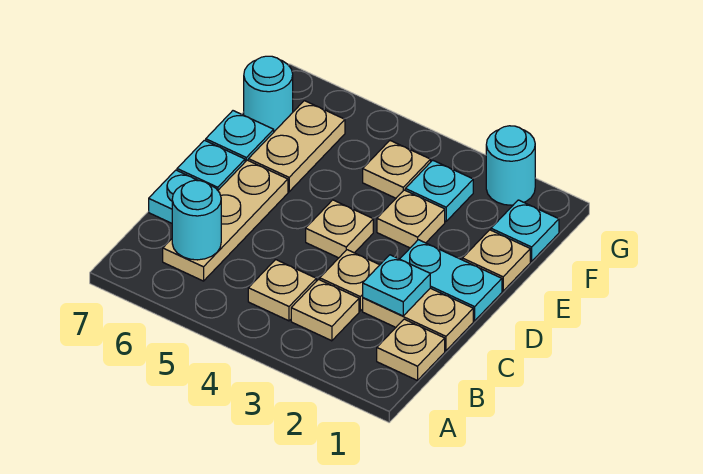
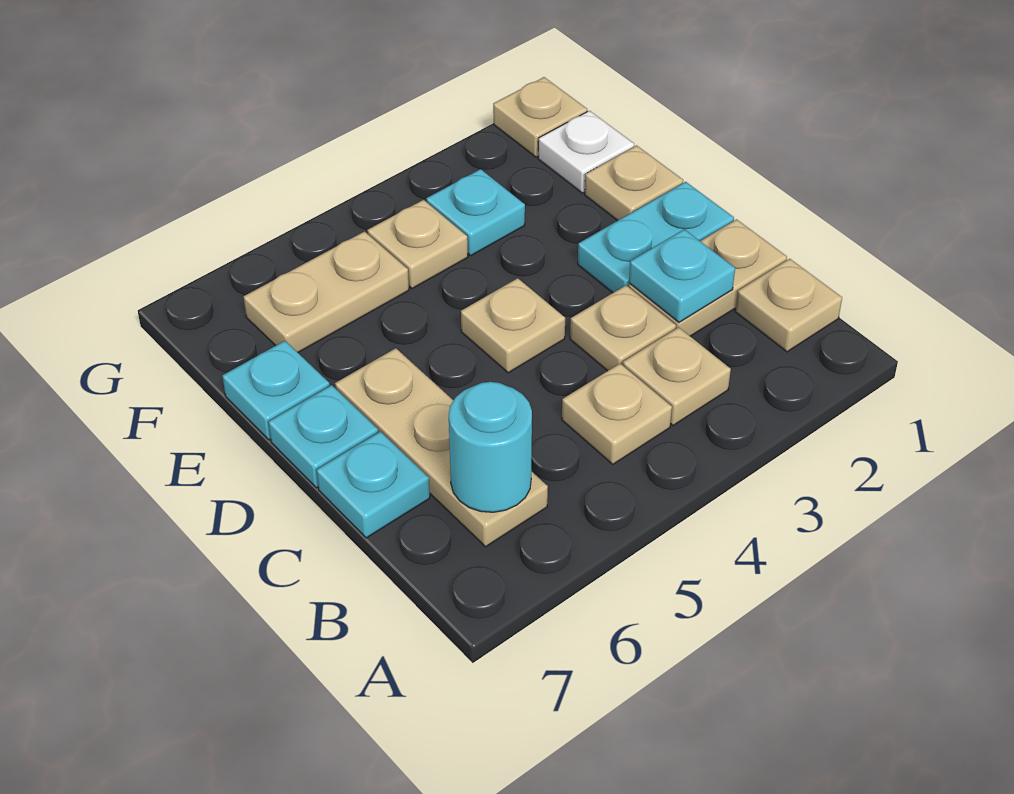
tan plate E3 level 1 -> tan plate G1 level 1
tan plate E6:F6 level 1 -> tan plate F5:F6 level 1
cyan plate F1 level 1 -> white plate F1 level 1
cyan round brick F7 level 1 -> none
cyan round brick G2 level 1 -> none

